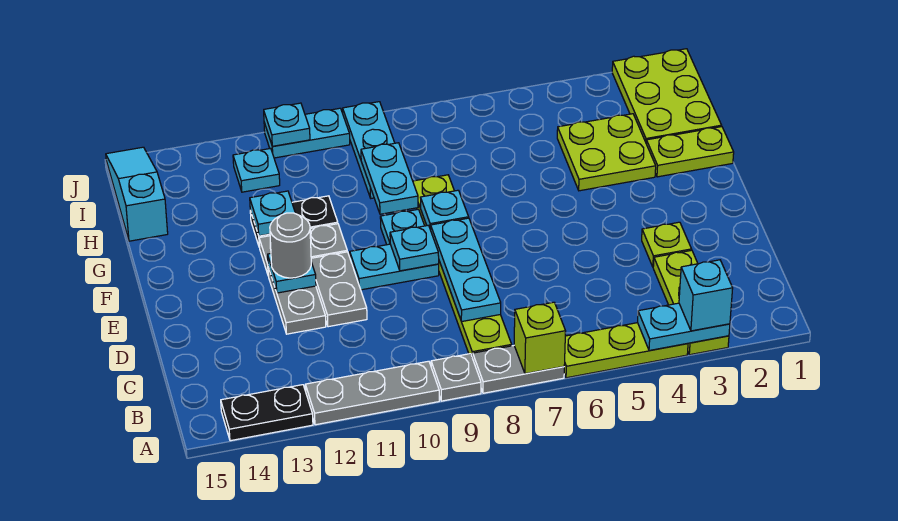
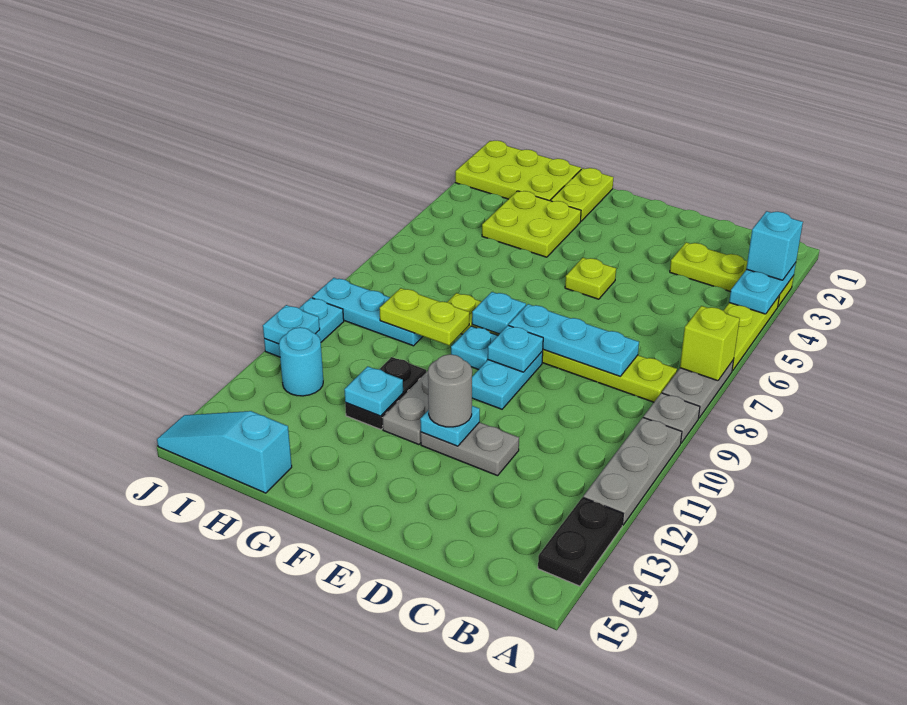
lime plate D3 level 1 -> lime plate E5 level 1
grey plate D11:E11 level 1 -> none
cyan plate G9:H9 level 2 -> lime plate G9:H9 level 2
cyan plate I12 level 1 -> cyan round brick I12 level 1

